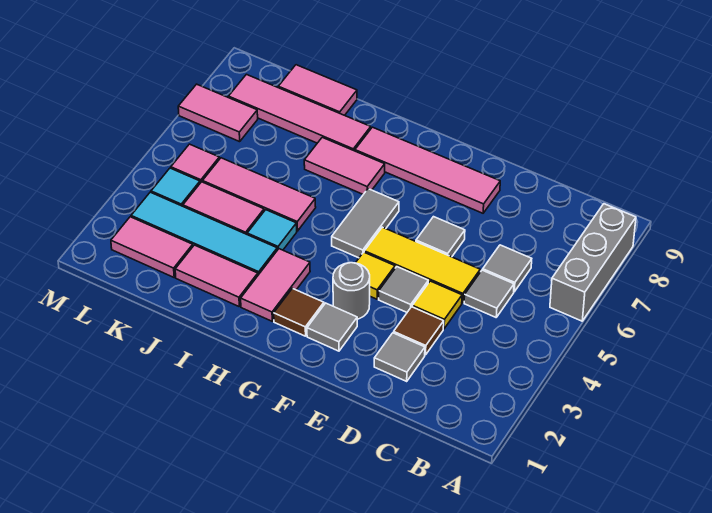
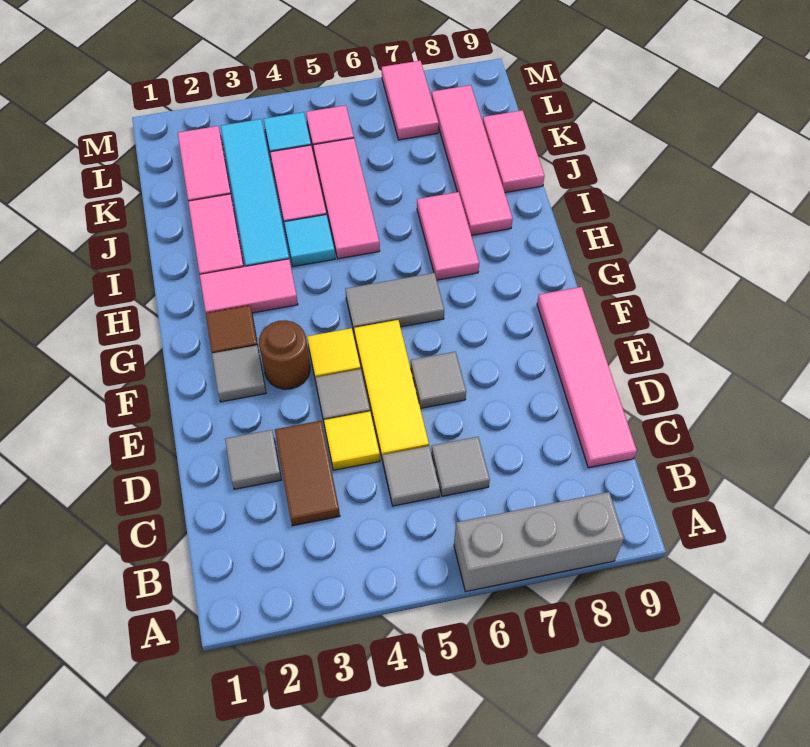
brown tile D3 level 1 -> brown tile C3:D3 level 1
pink tile E8:H8 level 1 -> pink tile C9:F9 level 1
grey round brick F3 level 1 -> brown round brick F3 level 1

